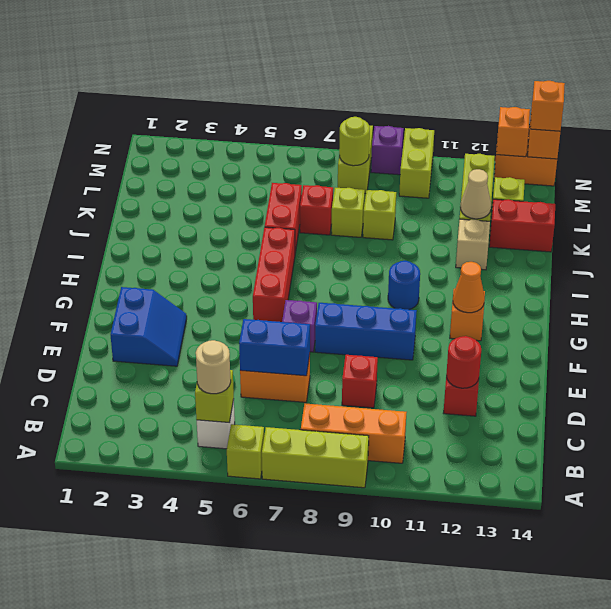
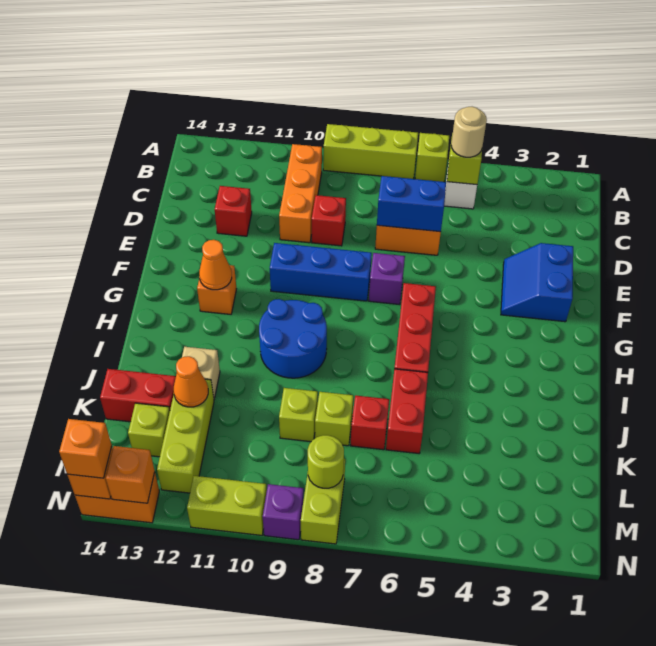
orange brick B8:B10 level 1 -> orange brick B10:D10 level 1
red round brick D12 level 2 -> none
blue round brick H10 level 1 -> blue round brick H9:I10 level 1
tan cone K12 level 2 -> orange cone K12 level 2
lime brick M10:N10 level 1 -> lime brick N10:N11 level 1

